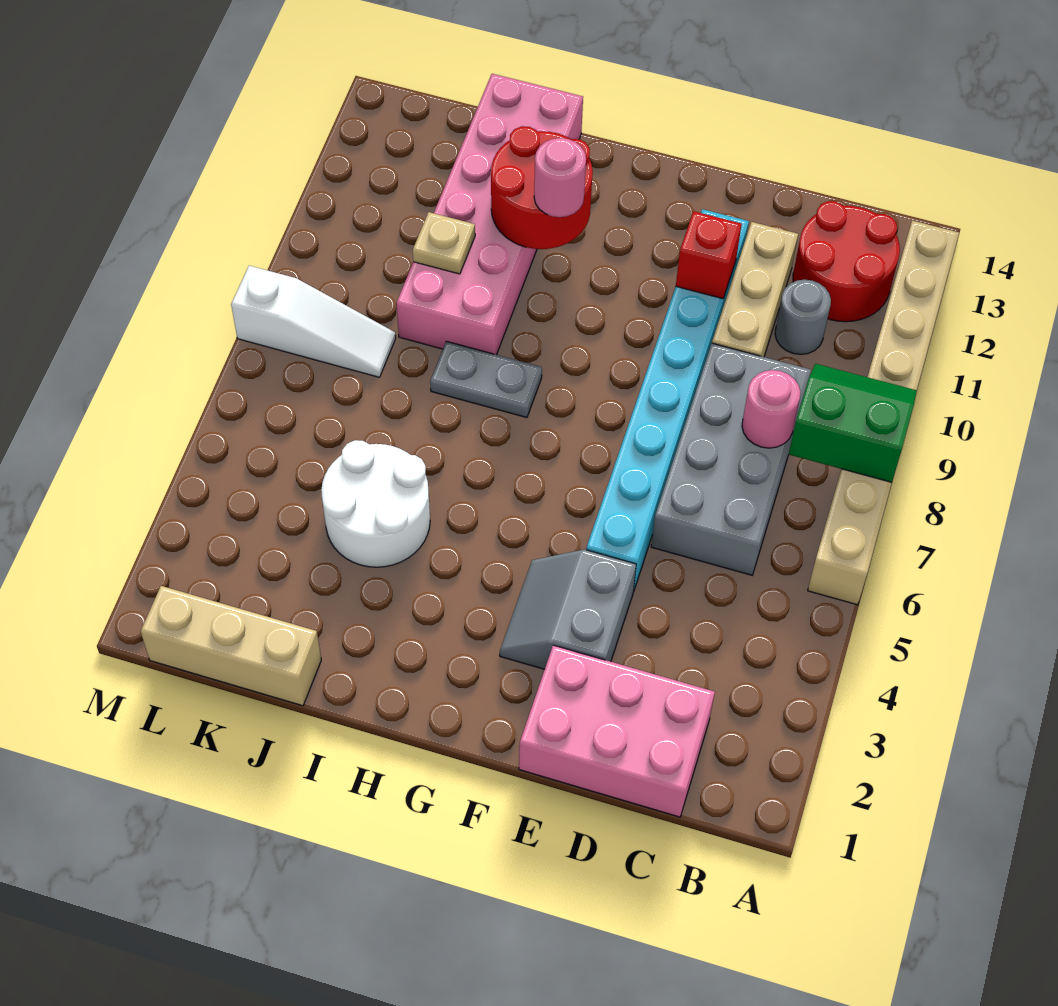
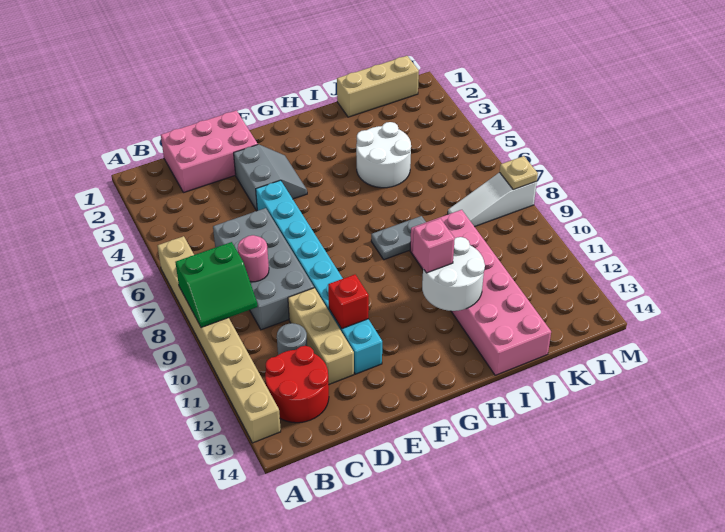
red round brick H11:I12 level 2 -> white round brick H11:I12 level 2
pink round brick H11 level 3 -> pink brick H11 level 3
tan plate J10 level 2 -> tan plate M8 level 2

